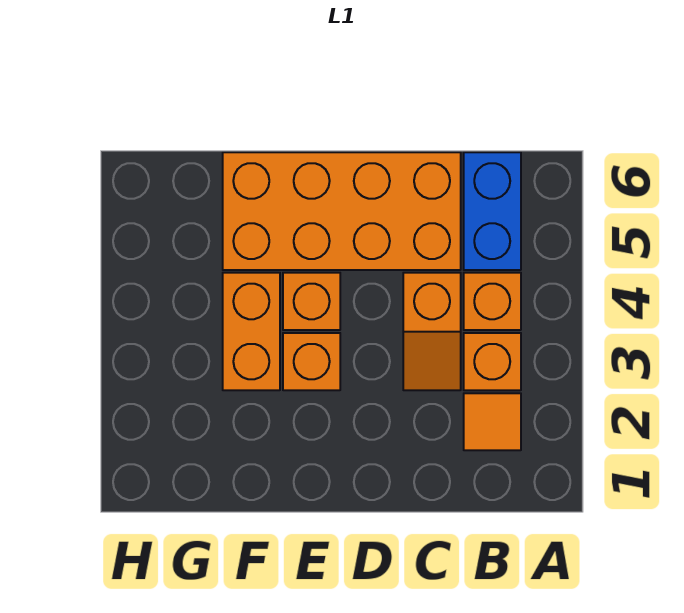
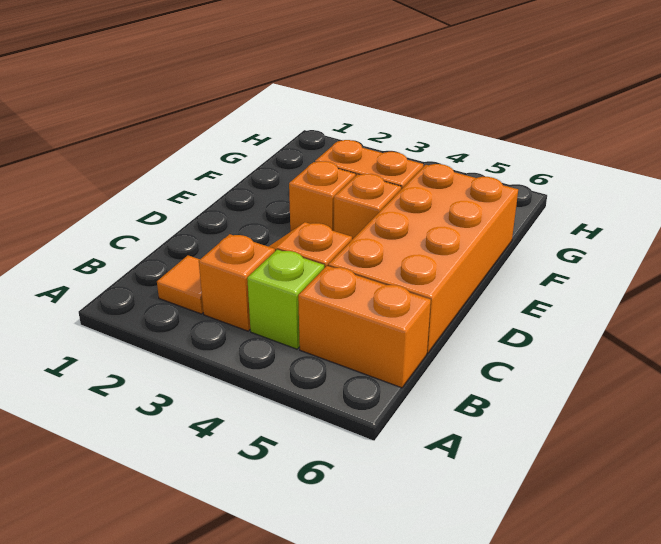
orange brick B4 level 1 -> lime brick B4 level 1
blue brick B5:B6 level 1 -> orange brick B5:B6 level 1

